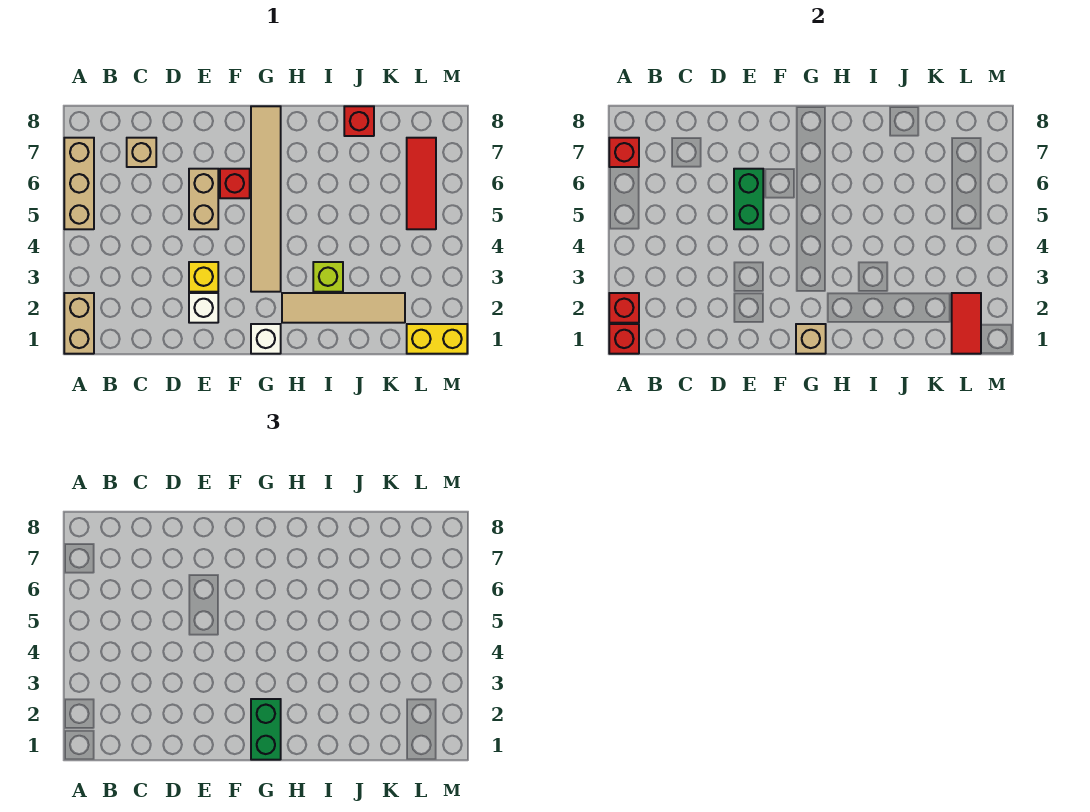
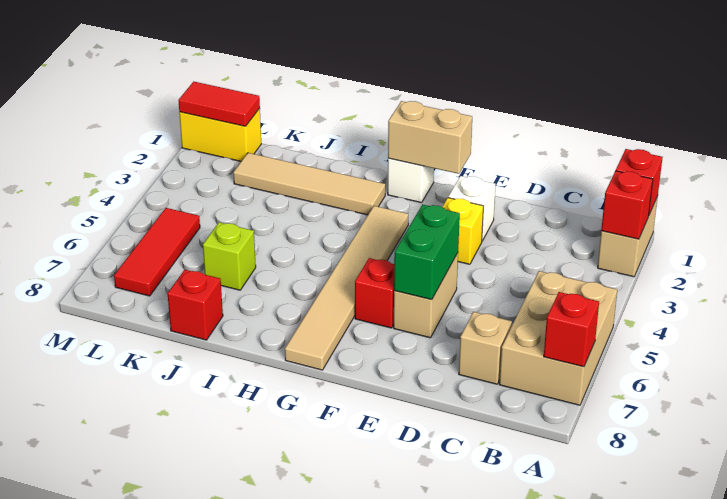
tan brick A5:A7 level 1 -> tan brick A5:B7 level 1
tan brick G1 level 2 -> tan brick F1:G1 level 2
green brick G1:G2 level 3 -> none
lime brick I3 level 1 -> lime brick J6 level 1
red tile L1:L2 level 2 -> red tile L1:M1 level 2

